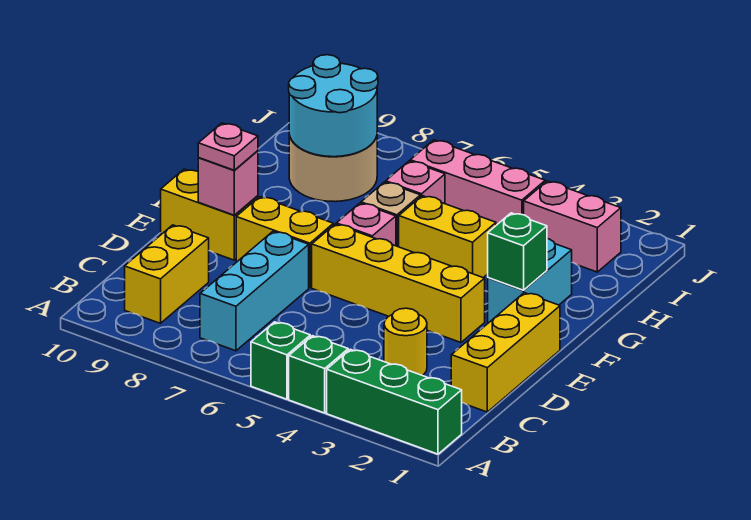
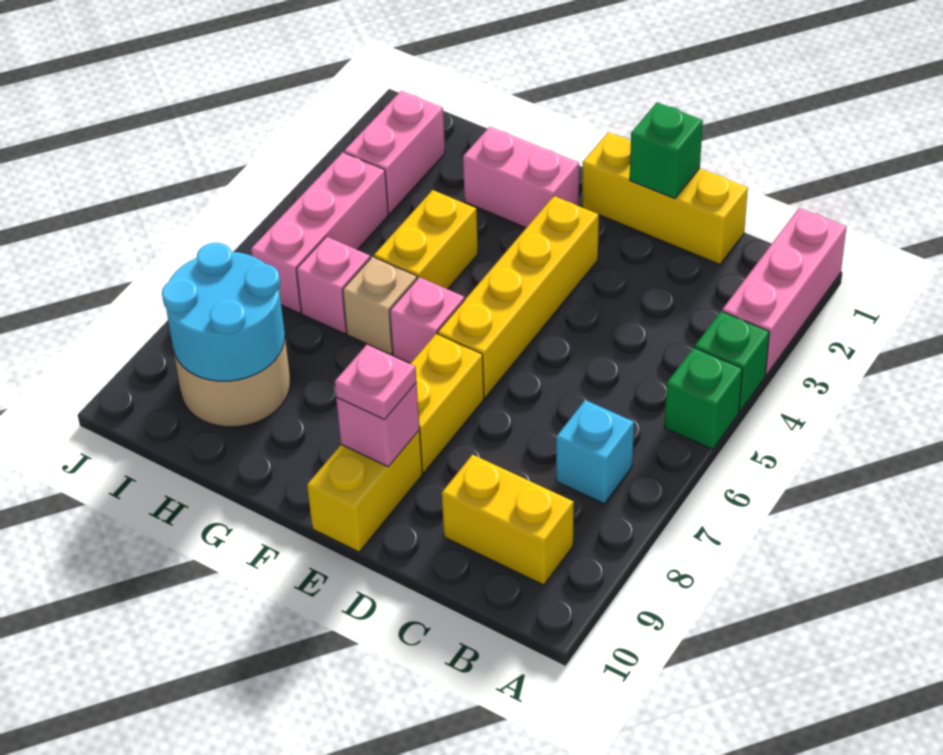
green brick A1:A3 level 1 -> pink brick A1:A3 level 1
cyan brick B7:D7 level 1 -> cyan brick B7 level 1
yellow round brick C3 level 1 -> none
cyan brick F2:G2 level 1 -> pink brick F2:G2 level 1
green brick F2 level 2 -> green brick D1 level 2

